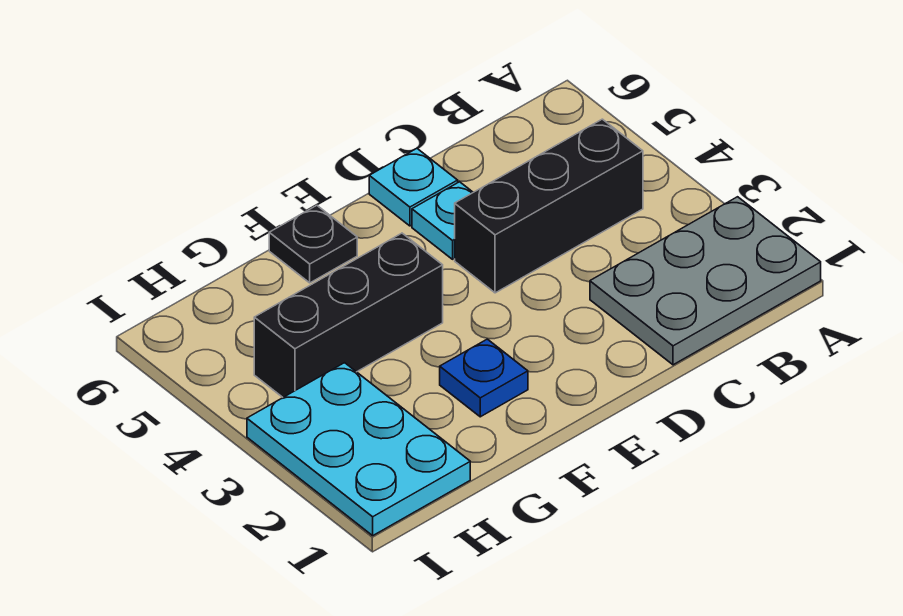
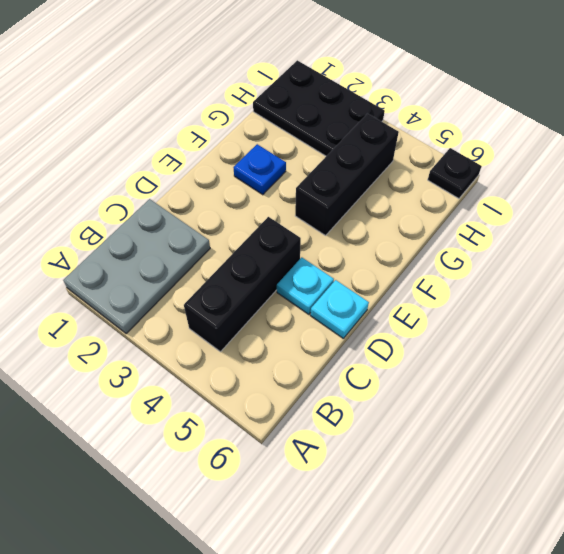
black plate F6 level 1 -> black plate I6 level 1
cyan plate H1:I3 level 1 -> black plate H1:I3 level 1

